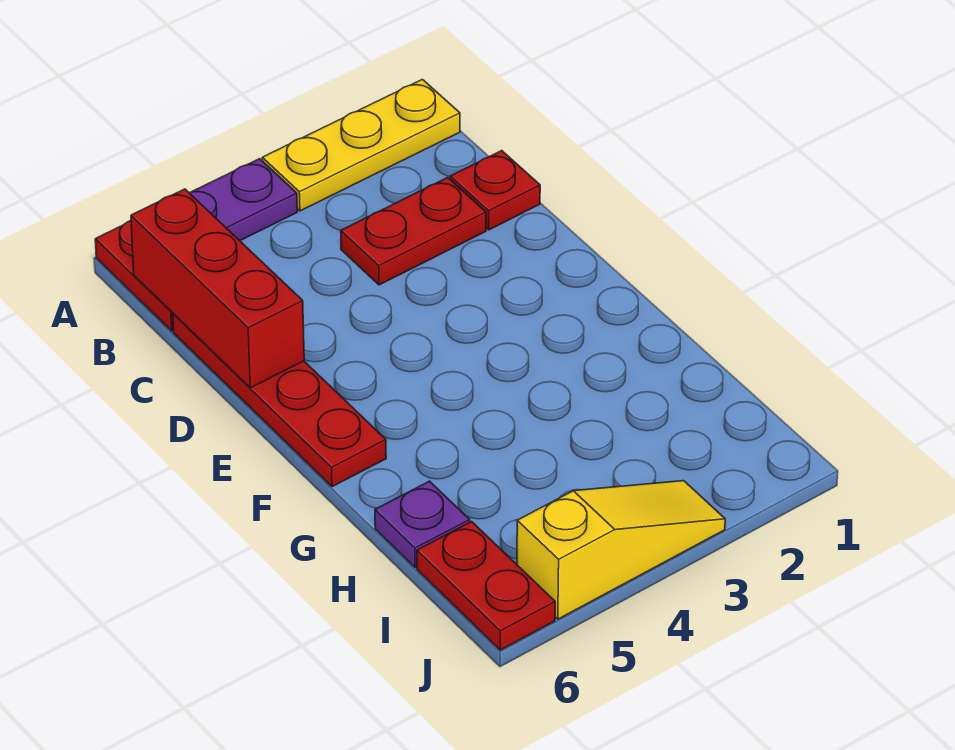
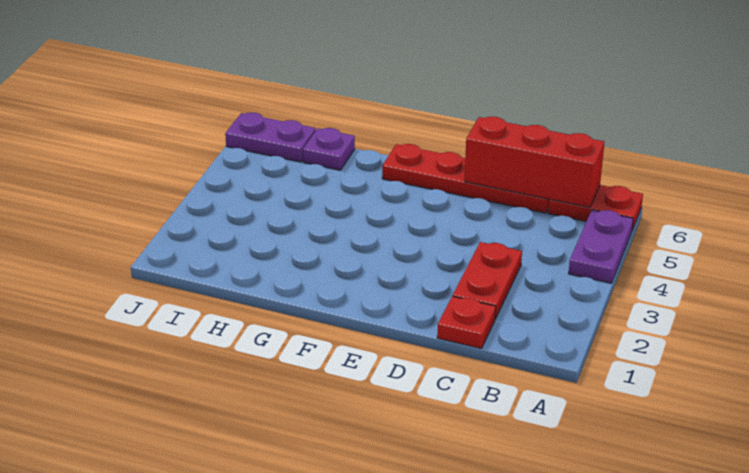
yellow plate A1:A3 level 1 -> none
red plate I6:J6 level 1 -> purple plate I6:J6 level 1
yellow slope J3:J5 level 1 top 5 -> none

